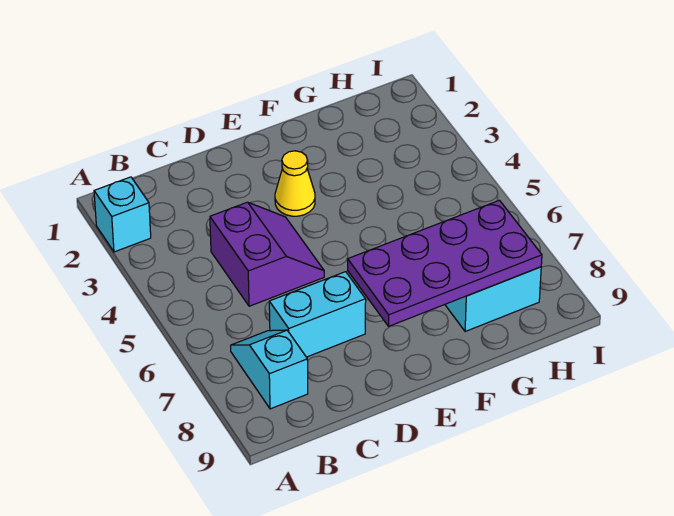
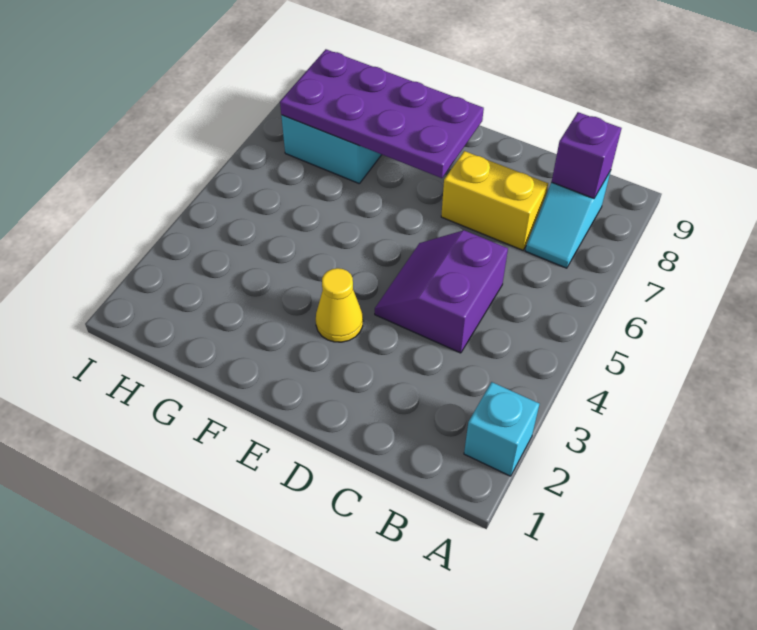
none -> purple brick B8 level 2
cyan brick C7:D7 level 1 -> yellow brick C7:D7 level 1

